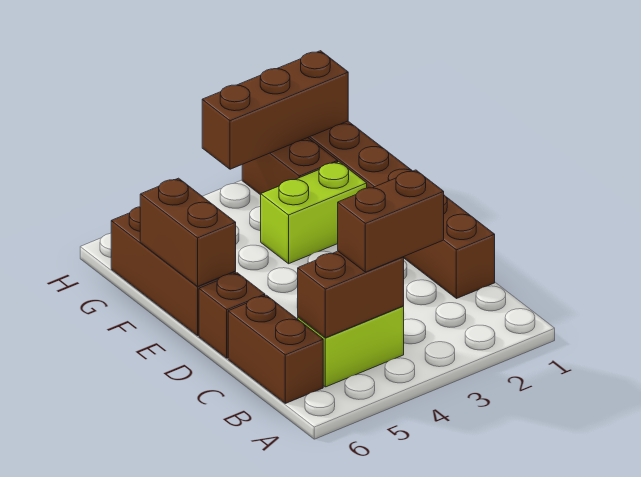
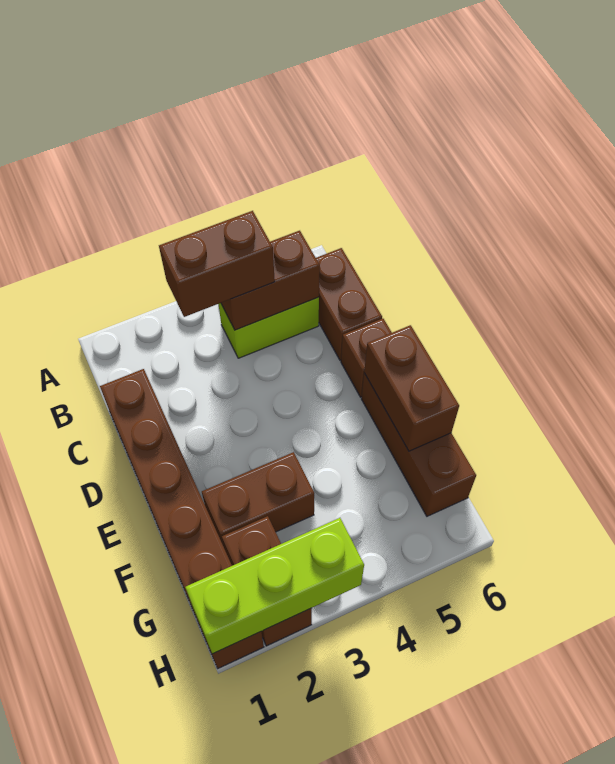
lime brick F2:F3 level 1 -> brown brick F2:F3 level 1
brown brick H1:H3 level 2 -> lime brick H1:H3 level 2

